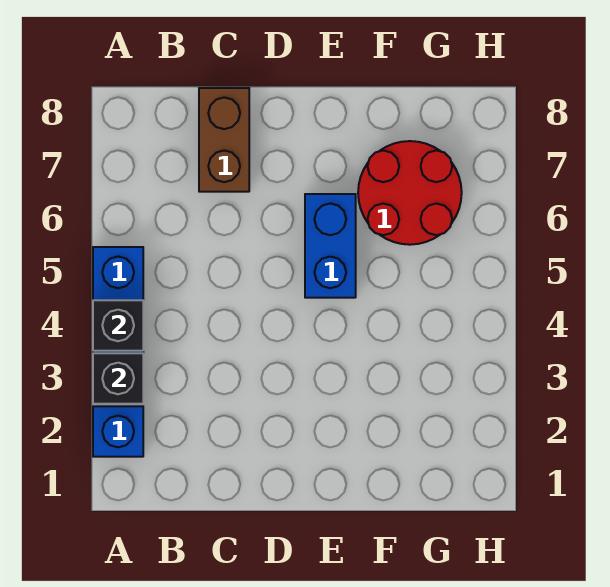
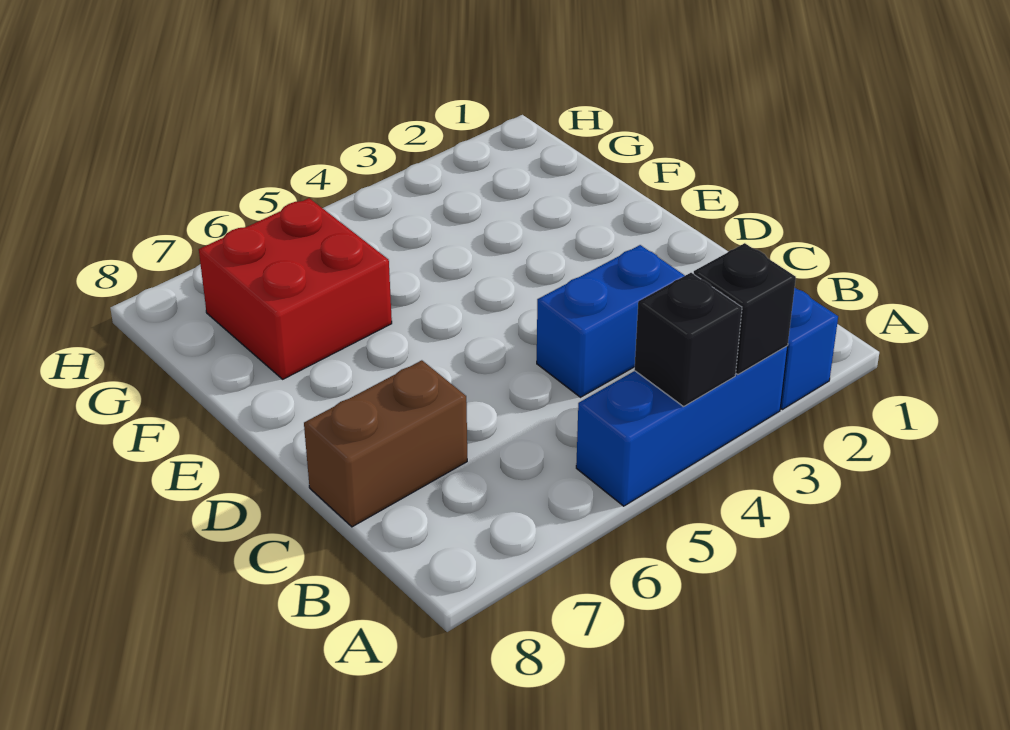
blue brick E5:E6 level 1 -> blue brick C3:C4 level 1
red round brick F6:G7 level 1 -> red brick F6:G7 level 1

